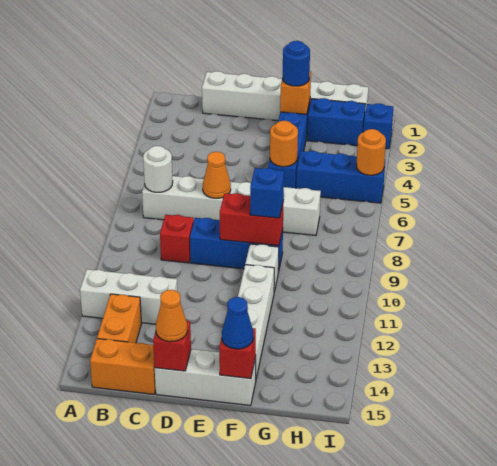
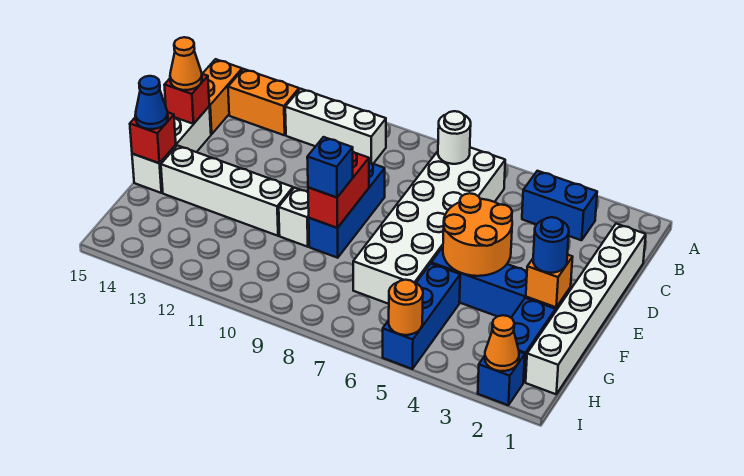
white brick A12:C12 level 1 -> white brick B10:B12 level 1
none -> blue brick B3:B4 level 1
white brick B7:G7 level 1 -> white brick B6:G7 level 1
red brick C9 level 1 -> none
orange cone D7 level 2 -> orange cone I2 level 2
orange round brick F5 level 2 -> orange round brick E4:F5 level 2

